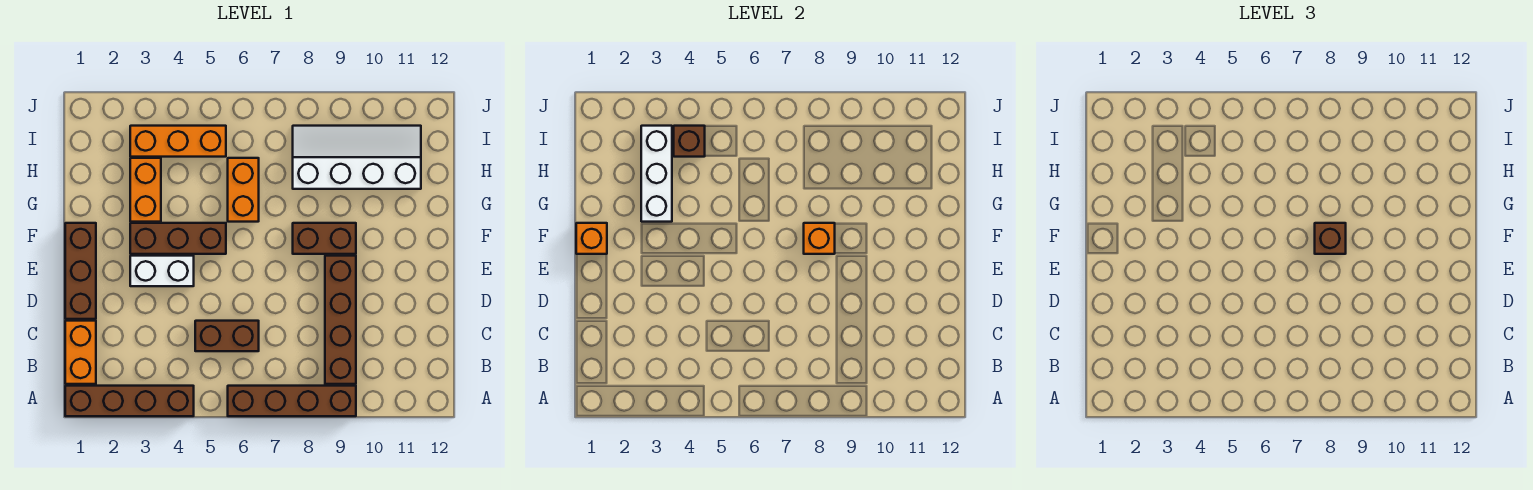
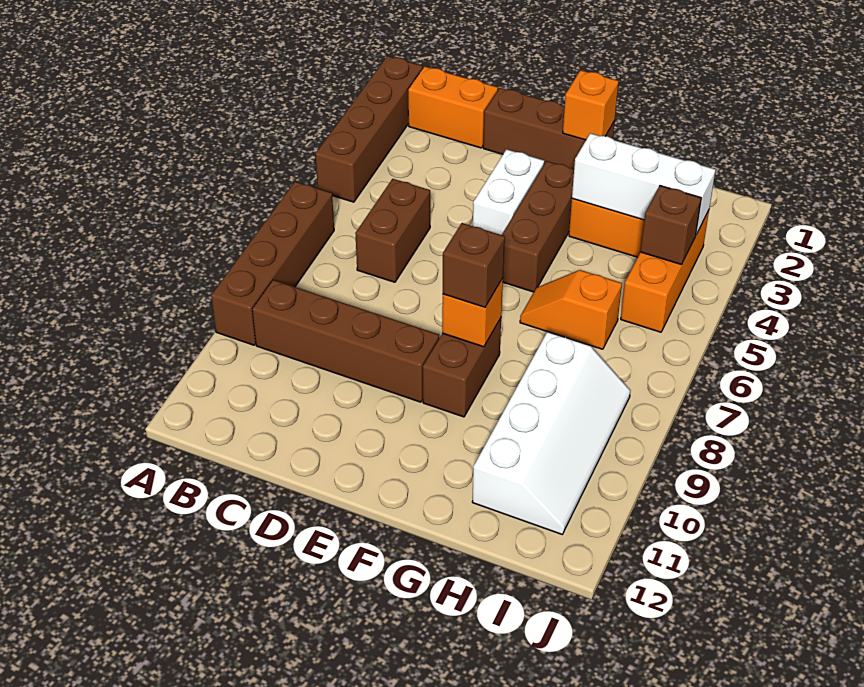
orange brick G6:H6 level 1 -> orange slope G6:H6 level 1 top H

